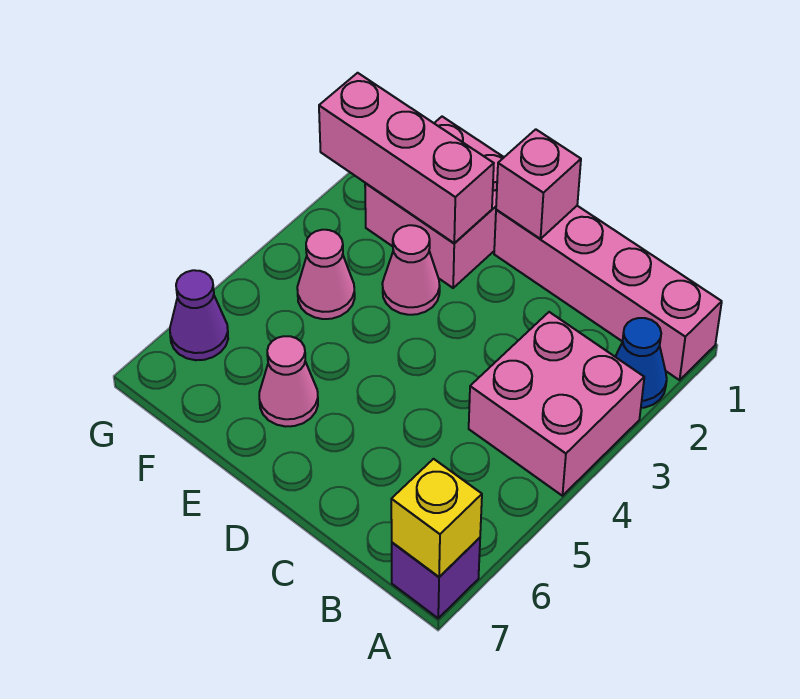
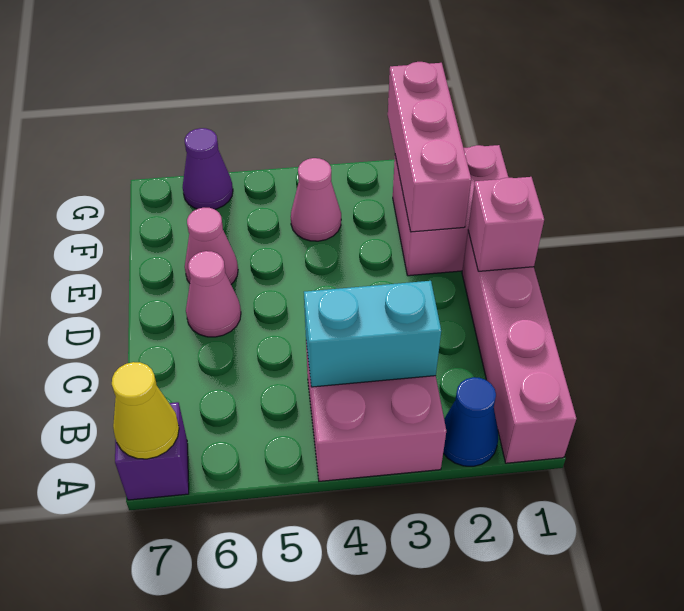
yellow brick A7 level 2 -> yellow cone A7 level 2
none -> cyan brick B3:B4 level 2
pink cone E3 level 1 -> pink cone D6 level 1

